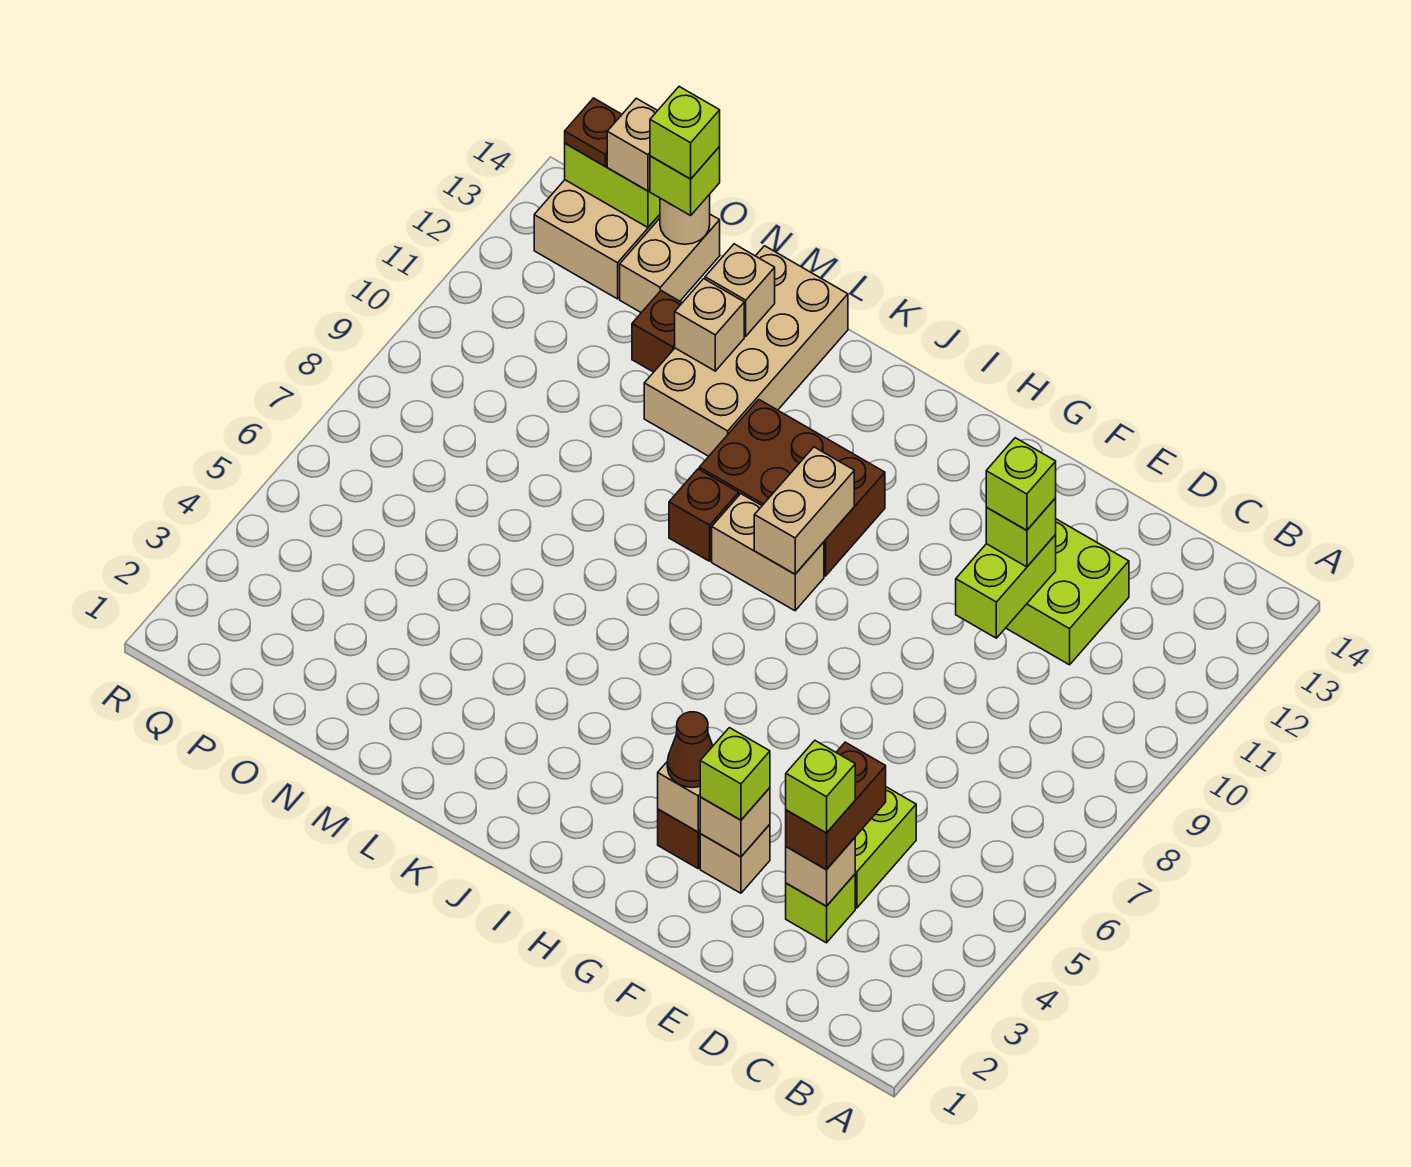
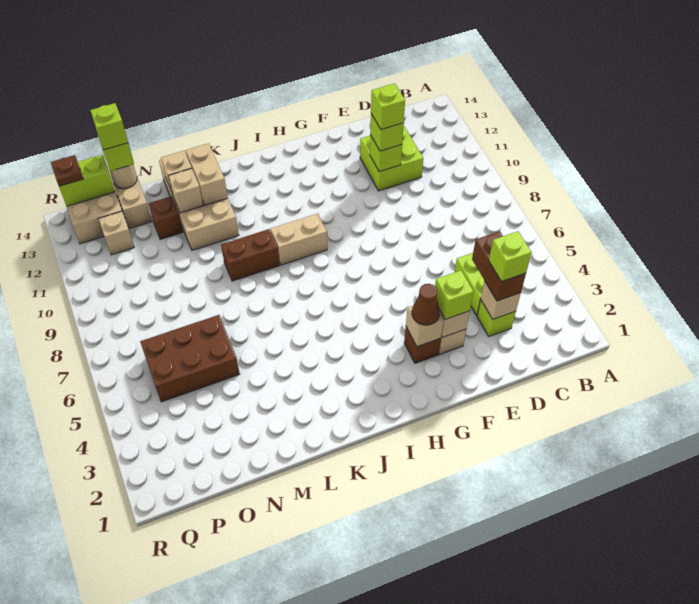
lime brick E10:E11 level 2 -> lime brick E11 level 2
tan brick I9:I10 level 2 -> tan brick L12:L13 level 2
brown brick I10:K11 level 1 -> brown brick N5:P6 level 1
brown brick K9 level 1 -> brown brick K9:L9 level 1
tan brick P14 level 3 -> tan brick P12 level 1

